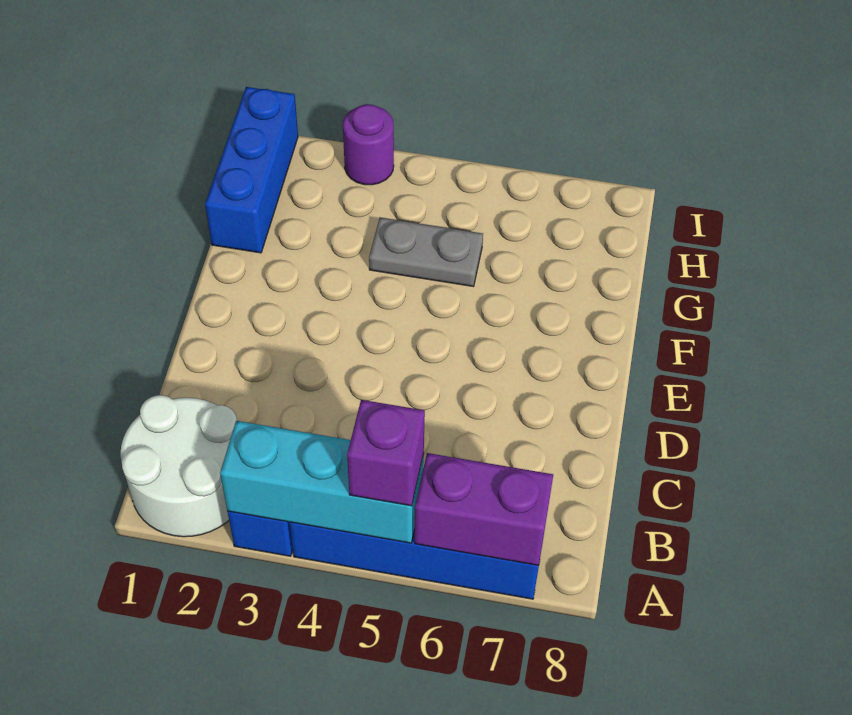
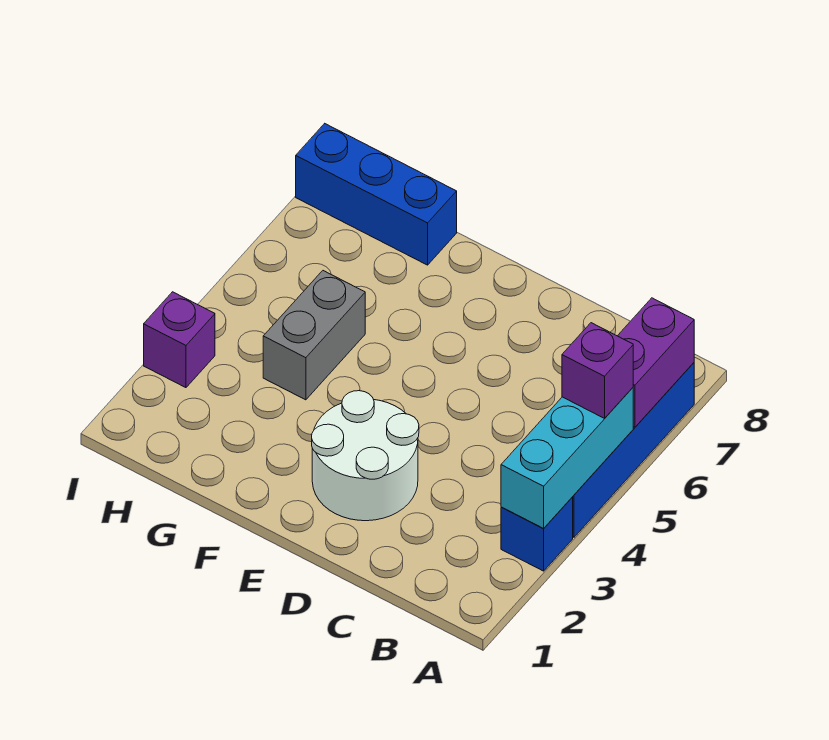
white round brick A1:B2 level 1 -> white round brick D2:E3 level 1
blue brick G1:I1 level 1 -> blue brick G8:I8 level 1
grey plate G4:G5 level 1 -> grey brick G4:G5 level 1
purple round brick I3 level 1 -> purple brick I3 level 1

